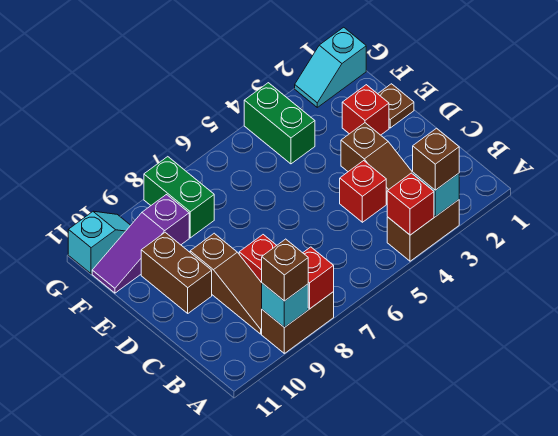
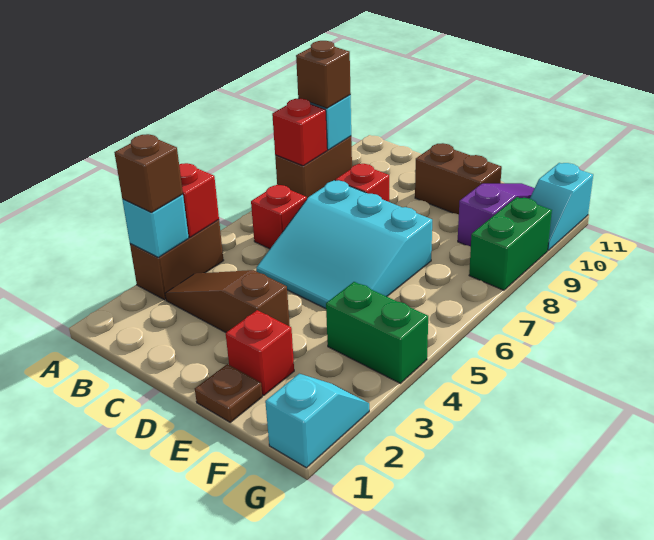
brown slope B9:D9 level 1 top D -> none
red brick C4 level 1 -> red brick B6 level 1
none -> cyan slope C5:E7 level 1 top 7
green brick F8:G8 level 1 -> green brick G8:G9 level 1

